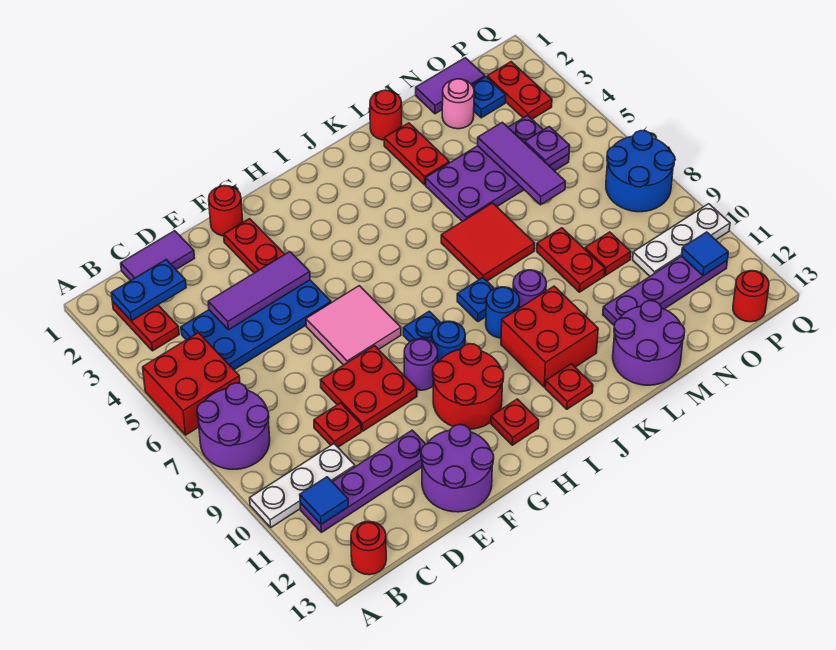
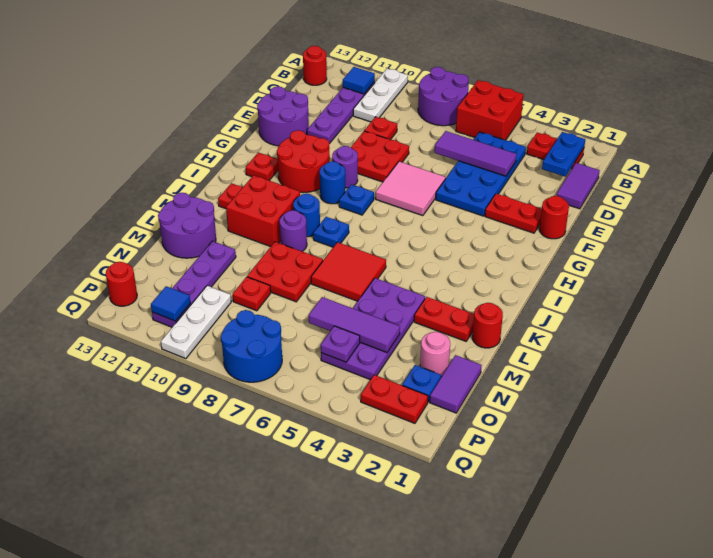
purple tile D4:F4 level 2 -> purple tile D4:D6 level 2
red plate M8:M9 level 1 -> red plate L8:M9 level 1

